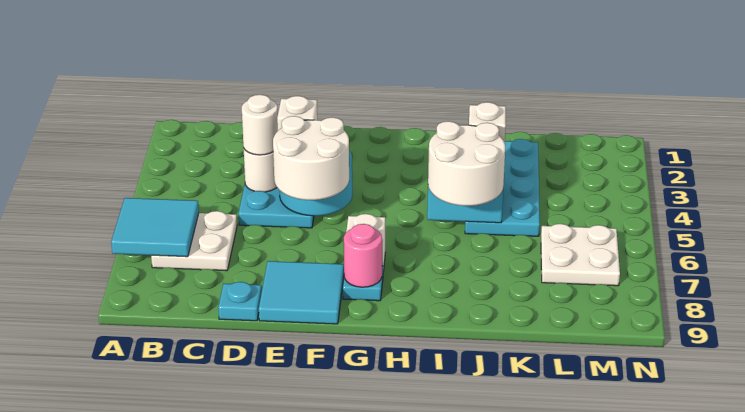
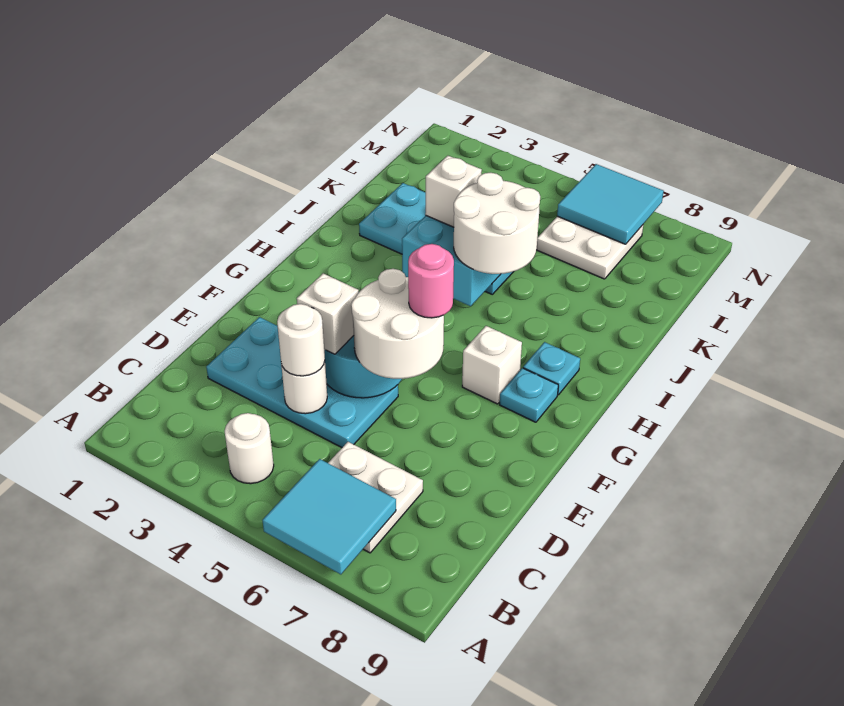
none -> white round brick B4 level 1
cyan plate D9 level 1 -> cyan plate H8 level 1
cyan tile E8:F9 level 1 -> cyan tile M6:N7 level 2
pink round brick G8 level 2 -> pink round brick F6 level 4

